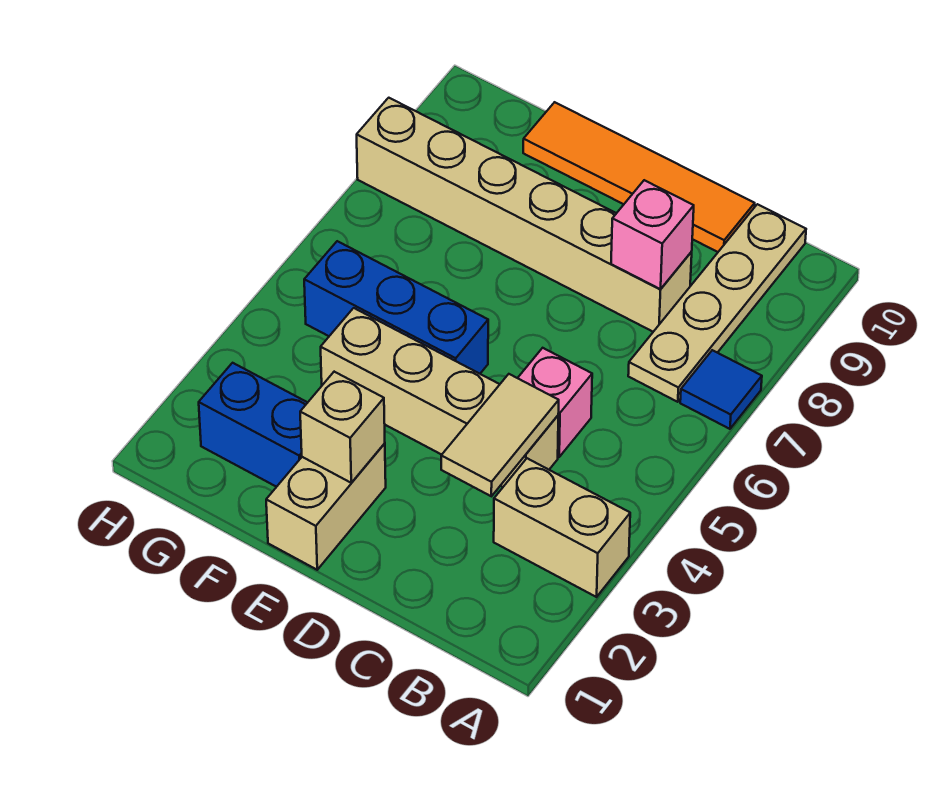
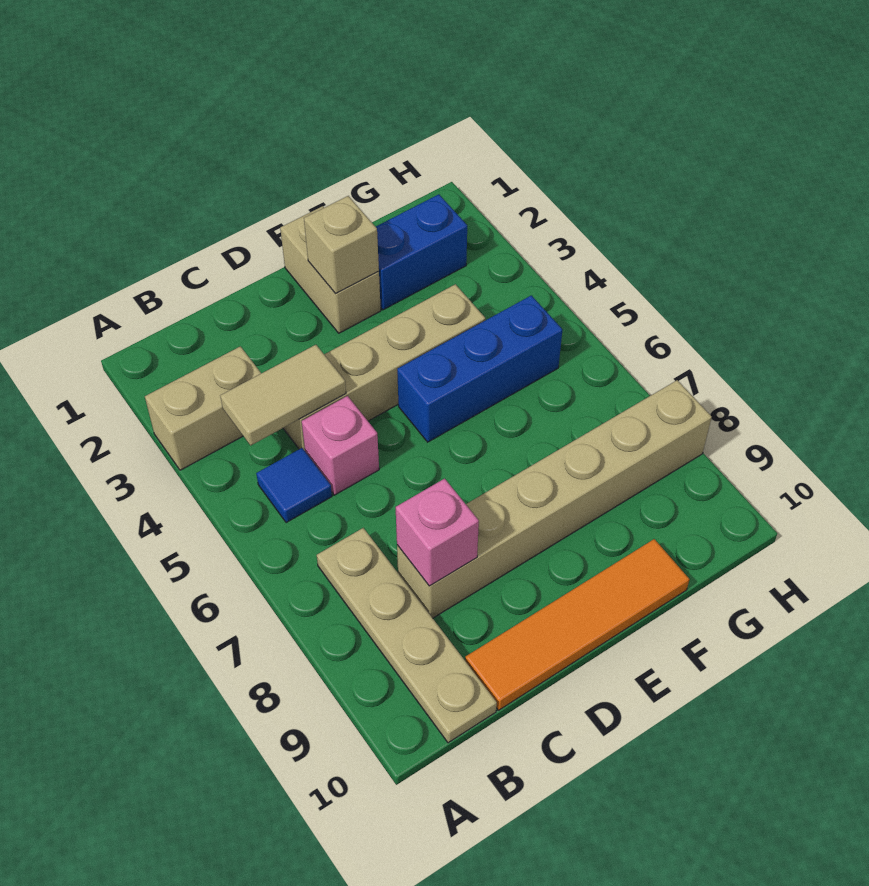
blue tile A7 level 1 -> blue tile B5 level 1
tan tile C3:C4 level 2 -> tan tile B4:C4 level 2

